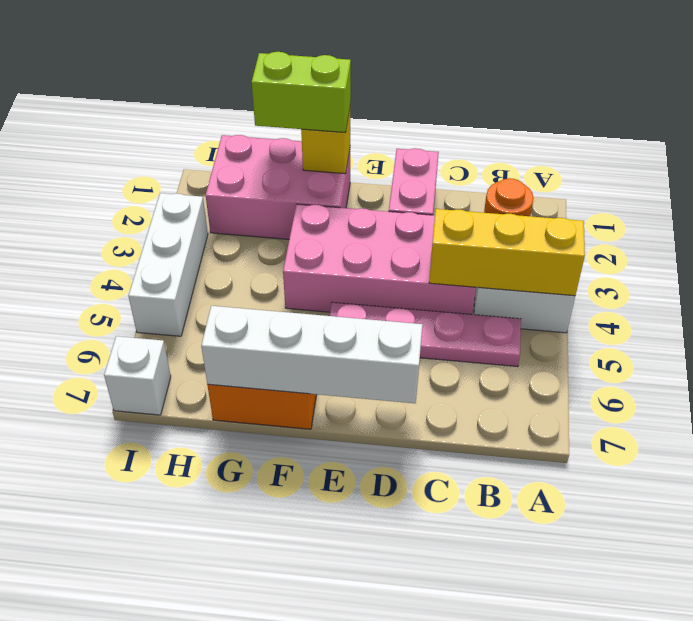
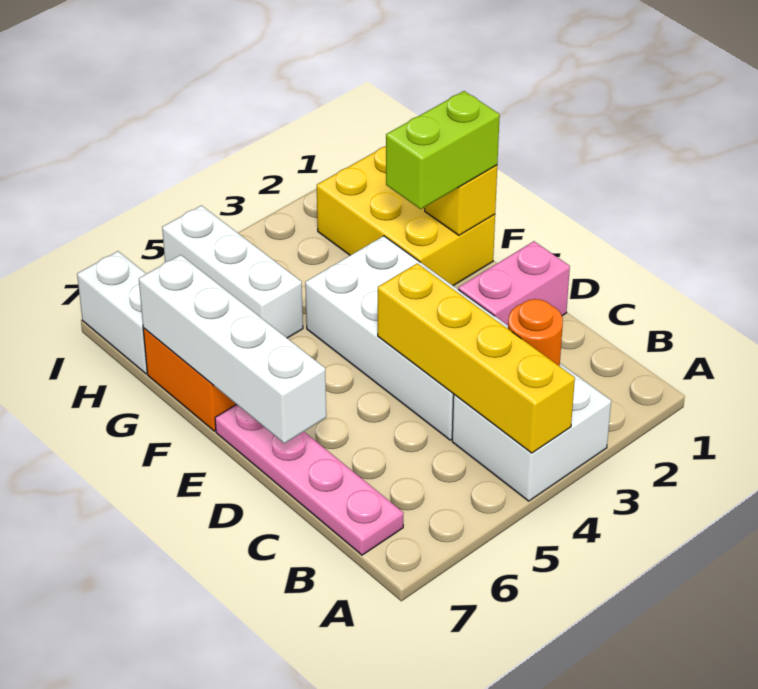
yellow brick A4:C4 level 2 -> yellow brick A4:D4 level 2
pink plate B5:E5 level 1 -> pink plate B7:E7 level 1
pink brick C3:F4 level 1 -> white brick C3:F4 level 1
pink brick F1:H2 level 1 -> yellow brick F1:H2 level 1
lime brick F1:G1 level 3 -> lime brick F1:F2 level 3
white brick I3:I5 level 1 -> white brick G5:I5 level 1
white brick I7 level 1 -> white brick H7:I7 level 1

